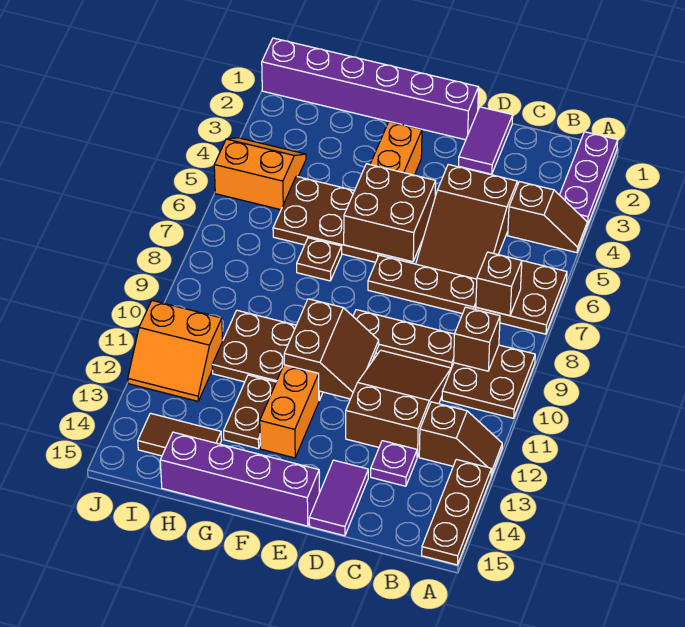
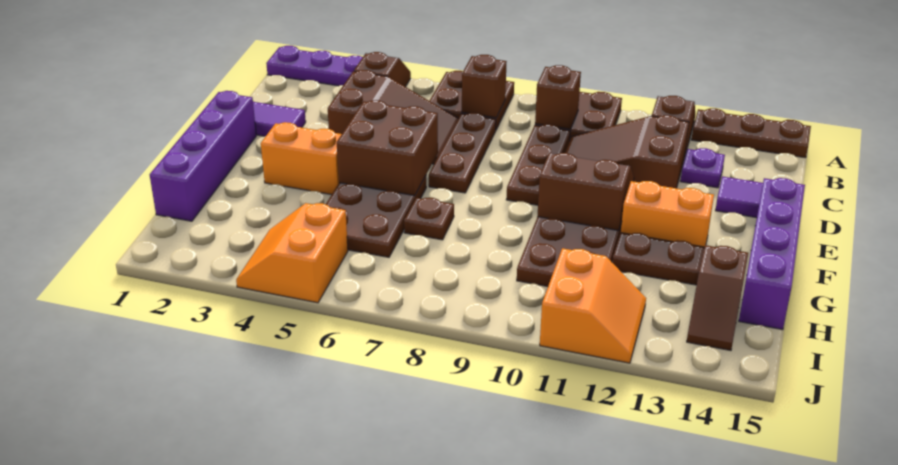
purple brick E1:J1 level 1 -> purple brick E1:H1 level 1
brown tile H14:I14 level 1 -> brown slope H14:I14 level 1 top H

